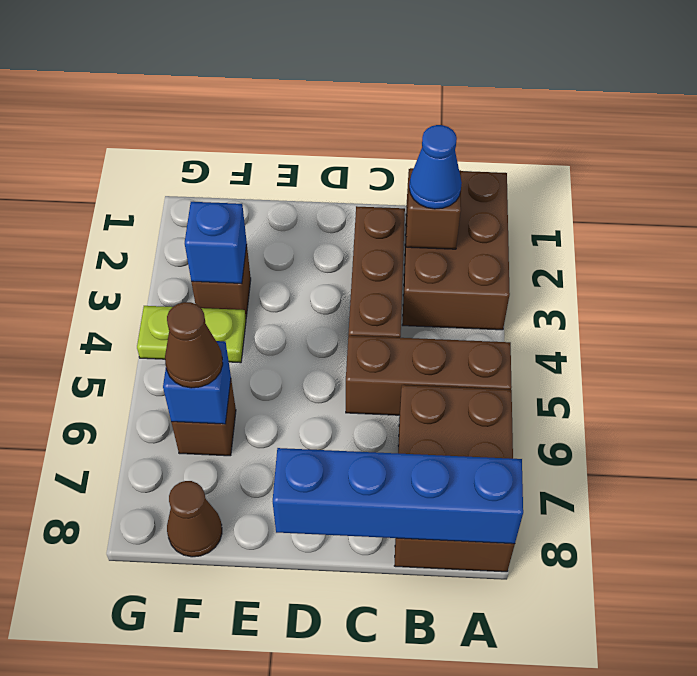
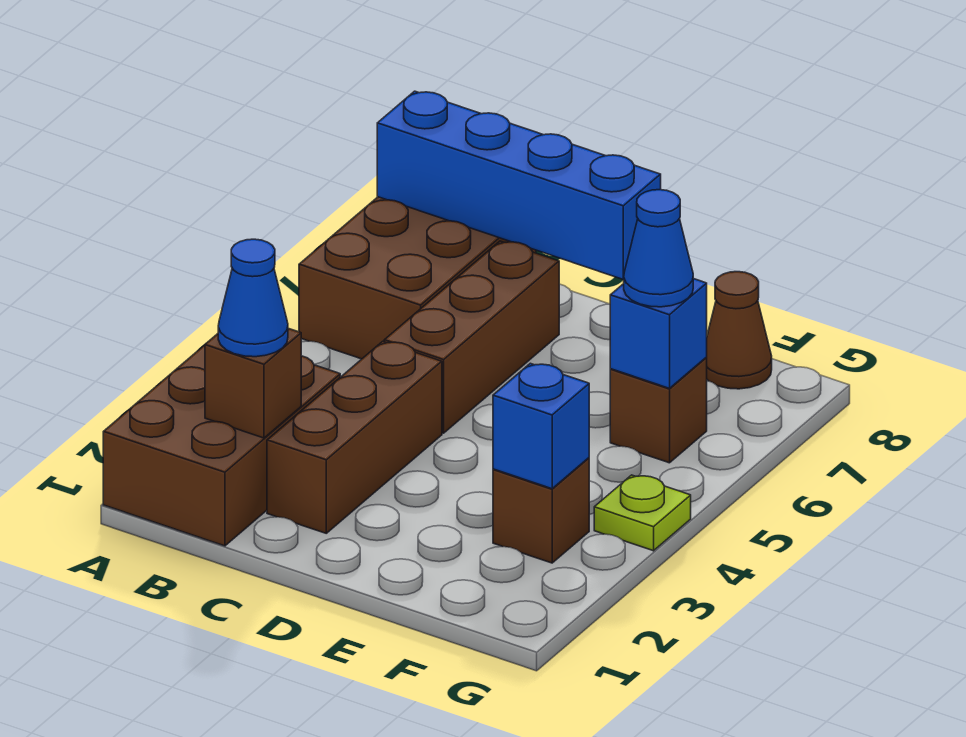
brown brick A5:C5 level 1 -> brown brick C5:C7 level 1
lime plate F4:G4 level 1 -> lime plate G4 level 1
brown cone F6 level 3 -> blue cone F6 level 3

